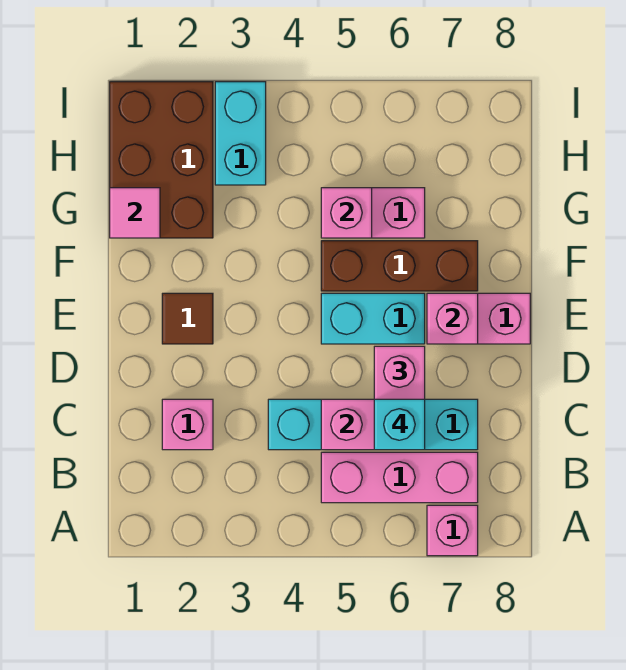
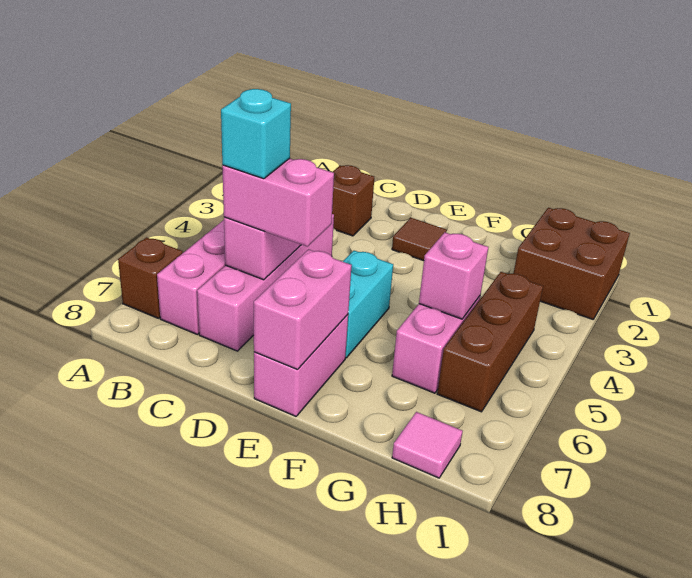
pink brick A7 level 1 -> brown brick A7 level 1
pink brick C2 level 1 -> brown brick C2 level 1
cyan brick C4:C7 level 1 -> pink brick C4:C7 level 1
pink brick E7 level 2 -> pink brick E7:E8 level 2
brown brick F5:F7 level 1 -> brown brick H4:H6 level 1
brown brick G1:I2 level 1 -> brown brick H1:I2 level 1
pink tile G1 level 2 -> pink tile H8 level 1
cyan brick H3:I3 level 1 -> none

